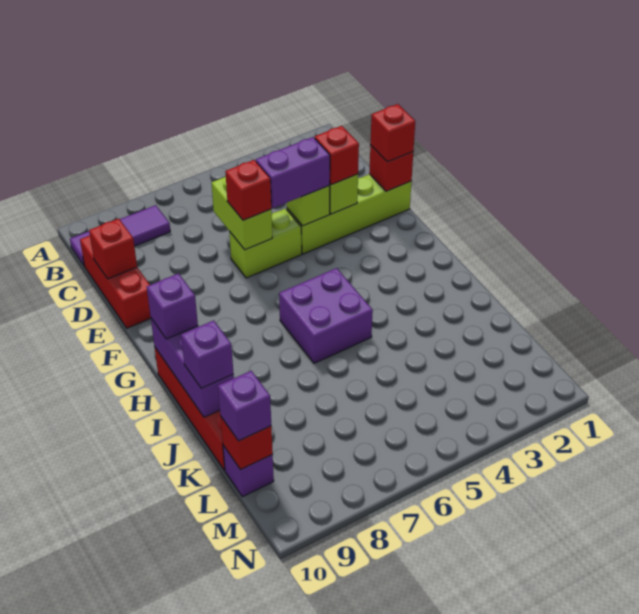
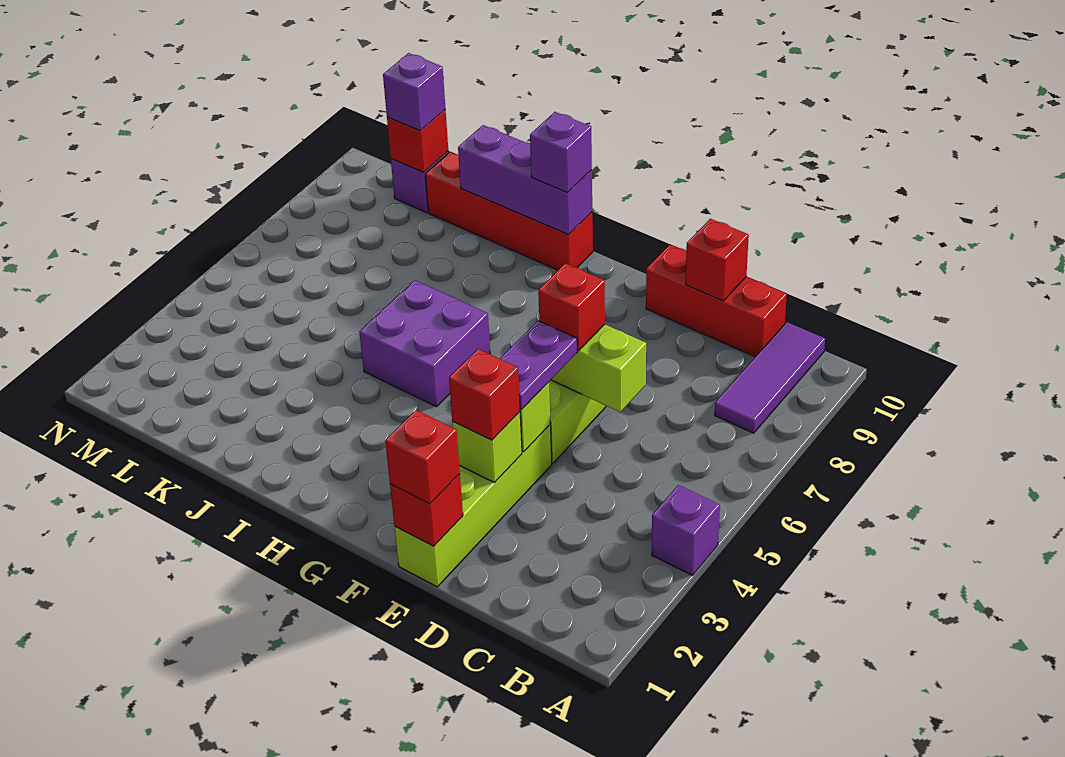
purple brick E4:E5 level 3 -> purple plate E4:E5 level 3
purple brick J10 level 3 -> purple brick A4 level 1

